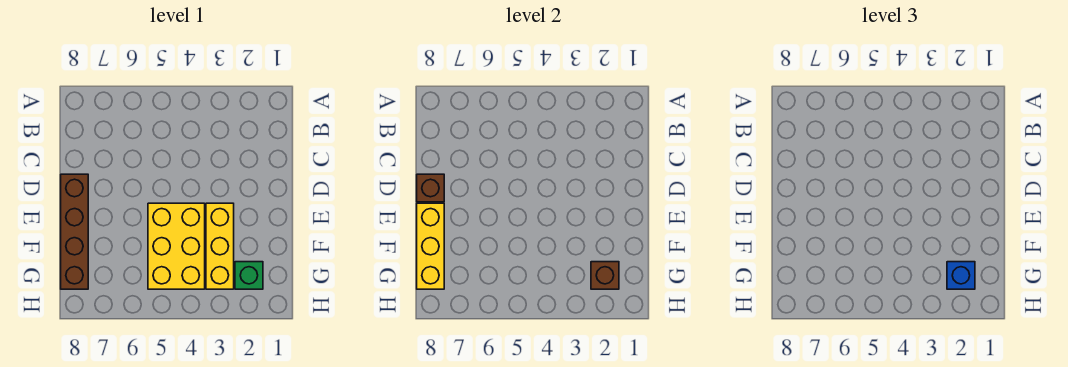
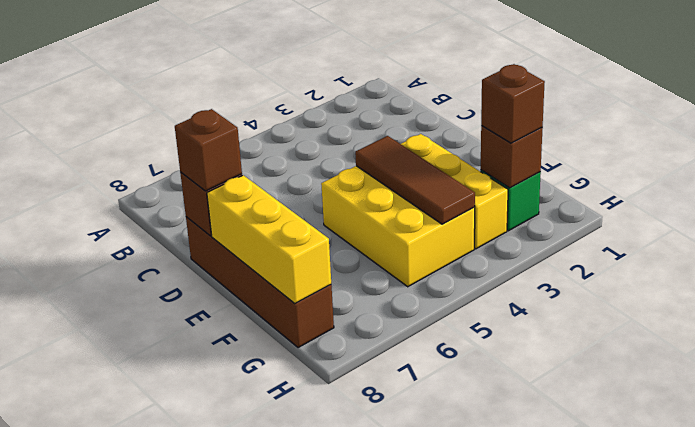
none -> brown brick D8 level 3
none -> brown tile E4:G4 level 2
blue brick G2 level 3 -> brown brick G2 level 3

